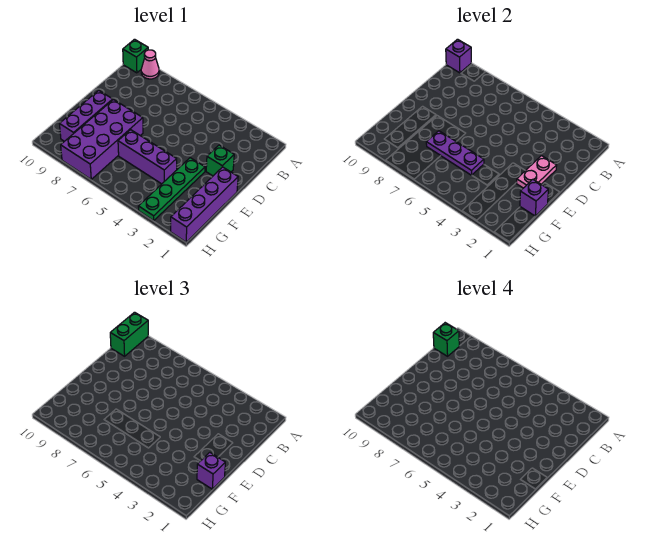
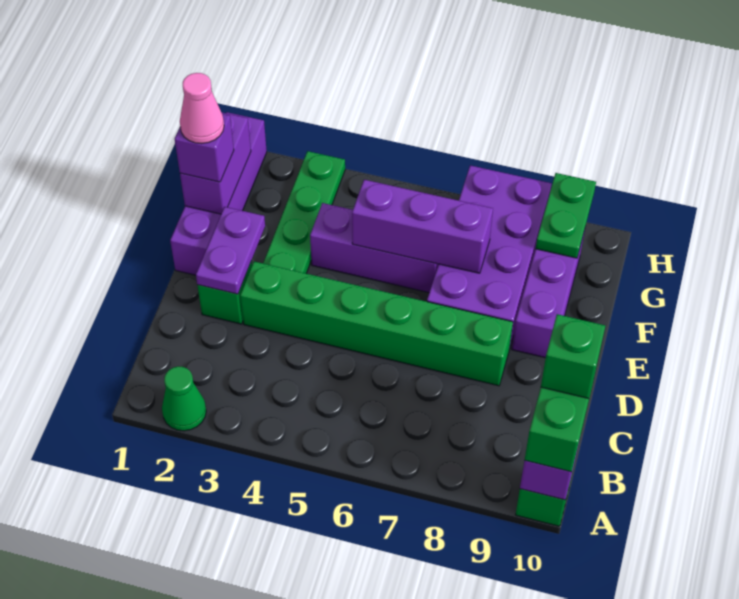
none -> green cone A2 level 1
pink cone A9 level 1 -> pink cone F1 level 4
pink plate D2:E2 level 2 -> purple plate D2:E2 level 2
none -> green brick D3:D8 level 1
purple brick F1 level 2 -> purple brick F1:G1 level 2
purple plate F5:F7 level 2 -> purple brick F5:F7 level 2
none -> green plate G9:H9 level 2

